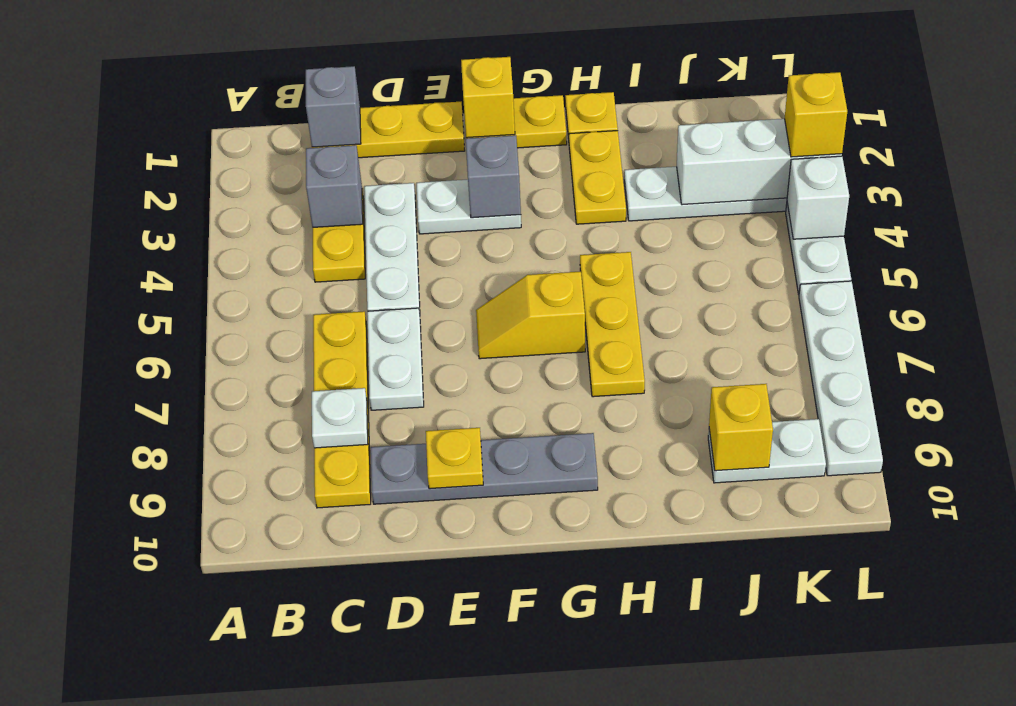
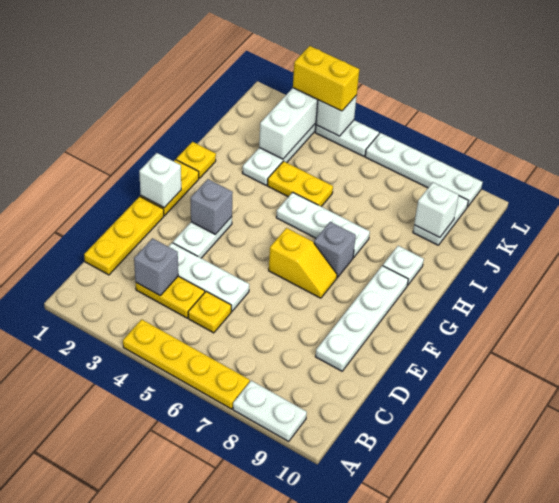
grey brick C1 level 2 -> grey brick G7 level 1
yellow plate C6:C9 level 1 -> yellow plate A4:A7 level 1
white plate C8 level 2 -> white plate H9 level 1
white plate D6:D7 level 1 -> white plate A8:A9 level 1
grey plate D9:G9 level 1 -> white plate D9:G9 level 1
yellow plate E9 level 2 -> yellow plate C5 level 1
yellow brick F1 level 2 -> white brick F1 level 2
yellow slope F6:G6 level 1 top G -> yellow slope F6:F7 level 1 top 6
yellow plate H2:H3 level 1 -> yellow plate I4:I5 level 1
yellow plate H5:H7 level 1 -> white plate H5:H7 level 1
yellow brick J9 level 2 -> white brick J9 level 2
yellow brick L3 level 3 -> yellow brick L3:L4 level 3

